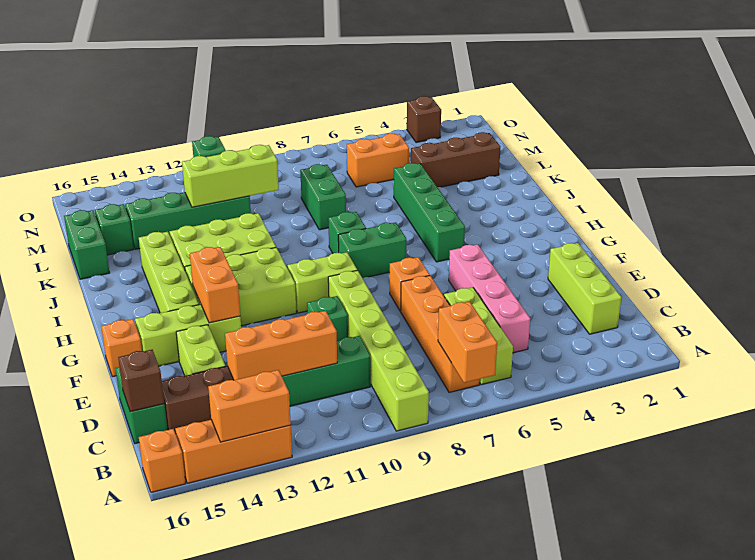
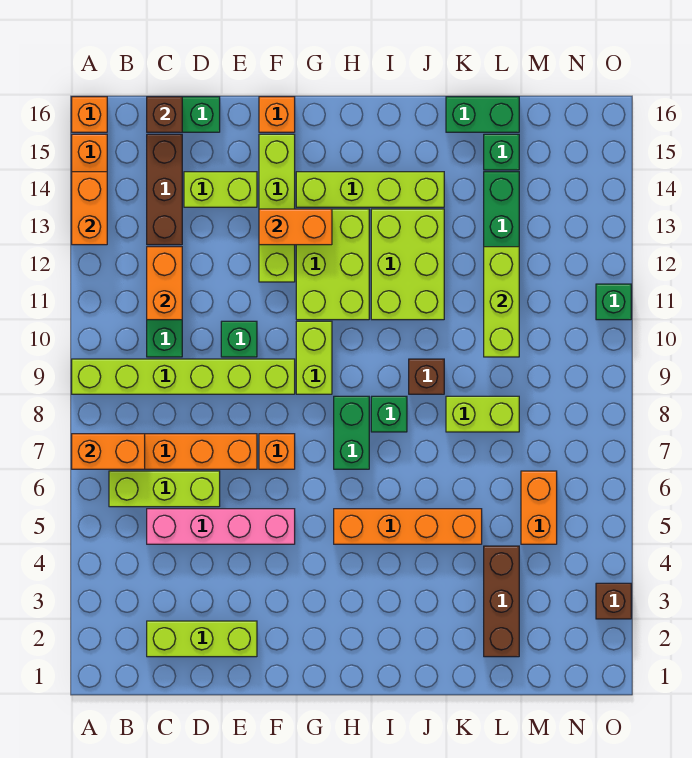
orange brick C11:C13 level 2 -> orange brick C11:C12 level 2
lime brick F13:F15 level 1 -> lime brick F12:F15 level 1
green brick H5:K5 level 1 -> orange brick H5:K5 level 1
none -> brown brick J9 level 1
green brick K8:L8 level 1 -> lime brick K8:L8 level 1

